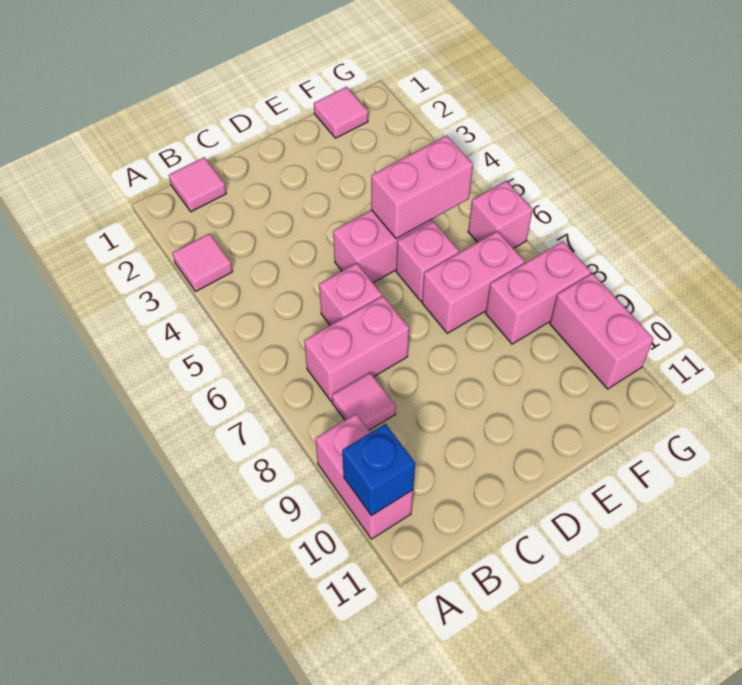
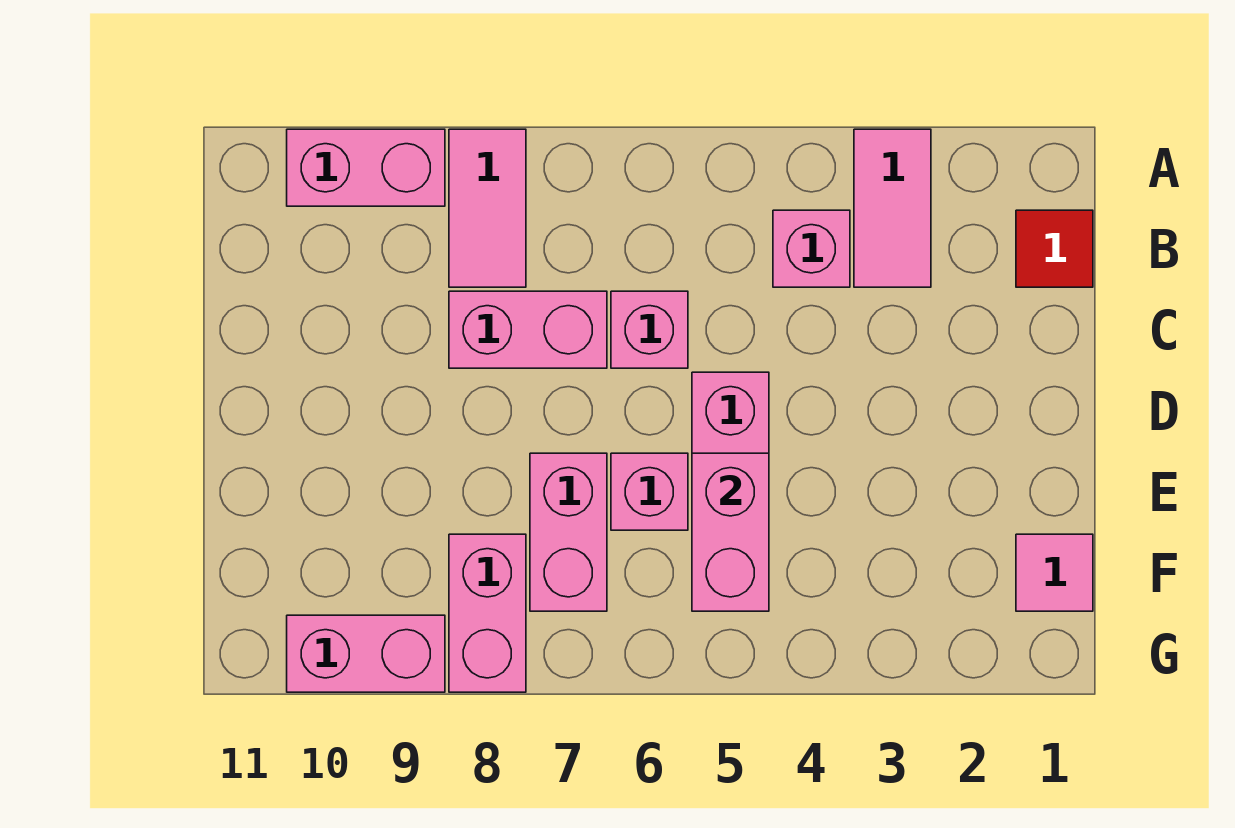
pink tile A3 level 1 -> pink tile A3:B3 level 1
blue brick A10 level 2 -> none
pink tile B1 level 1 -> red tile B1 level 1
pink brick B7:C7 level 1 -> pink brick C7:C8 level 1
pink tile B8 level 1 -> pink tile A8:B8 level 1
pink brick G6 level 1 -> pink brick B4 level 1

